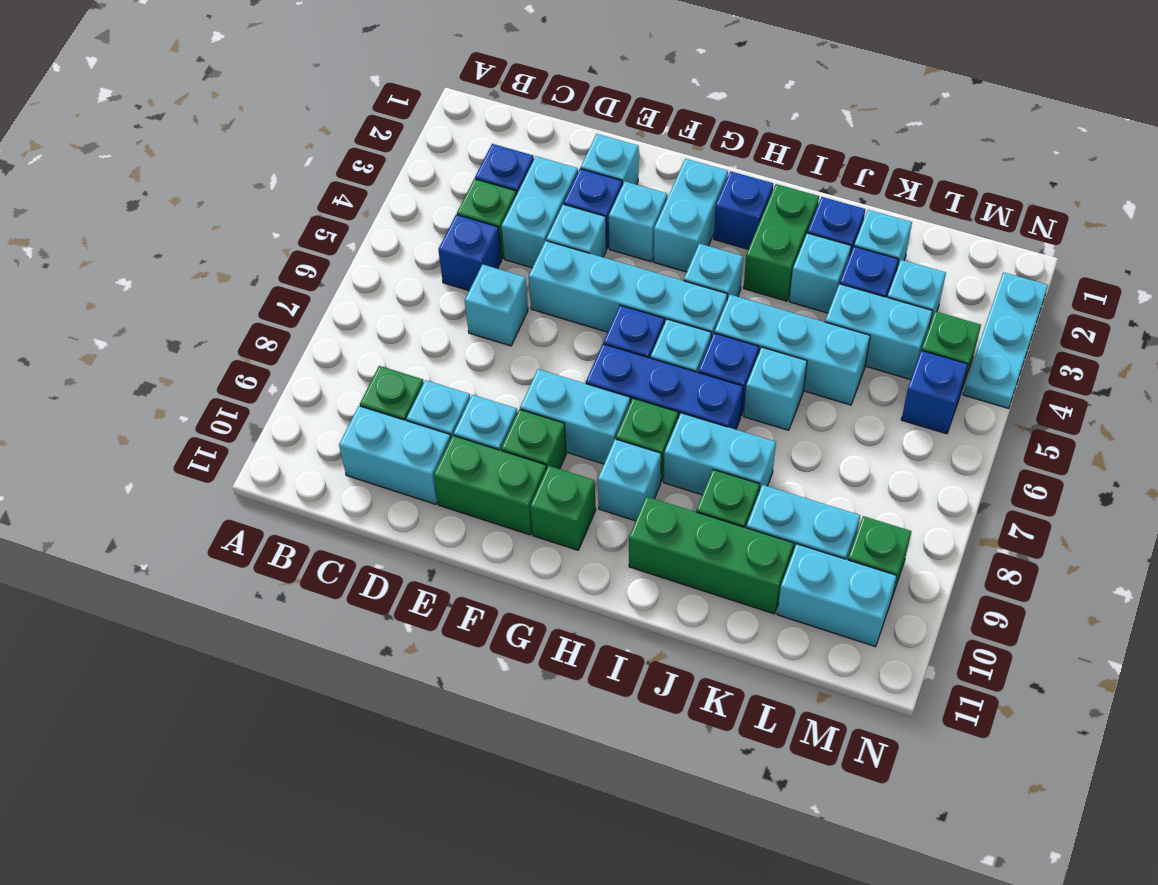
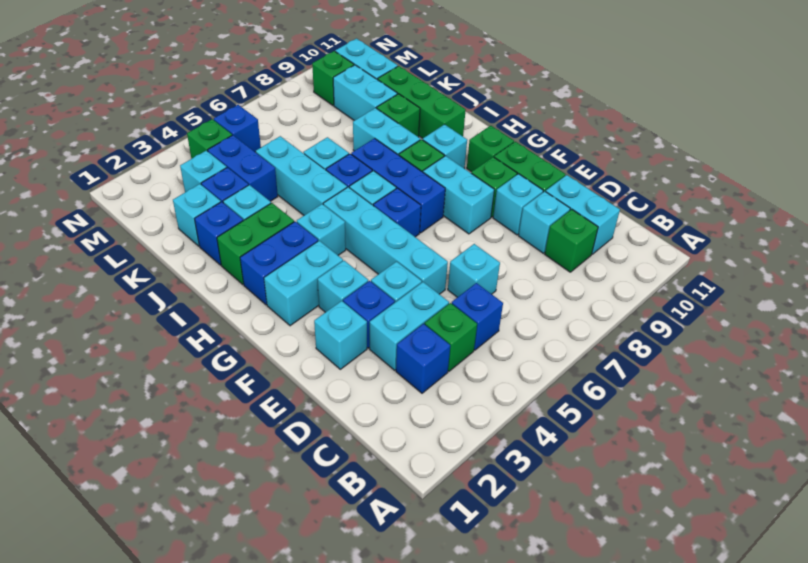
blue brick H2 level 1 -> blue brick H2:H3 level 1
cyan brick K4:L4 level 1 -> blue brick K4:L4 level 1
cyan plate N2:N4 level 1 -> none

